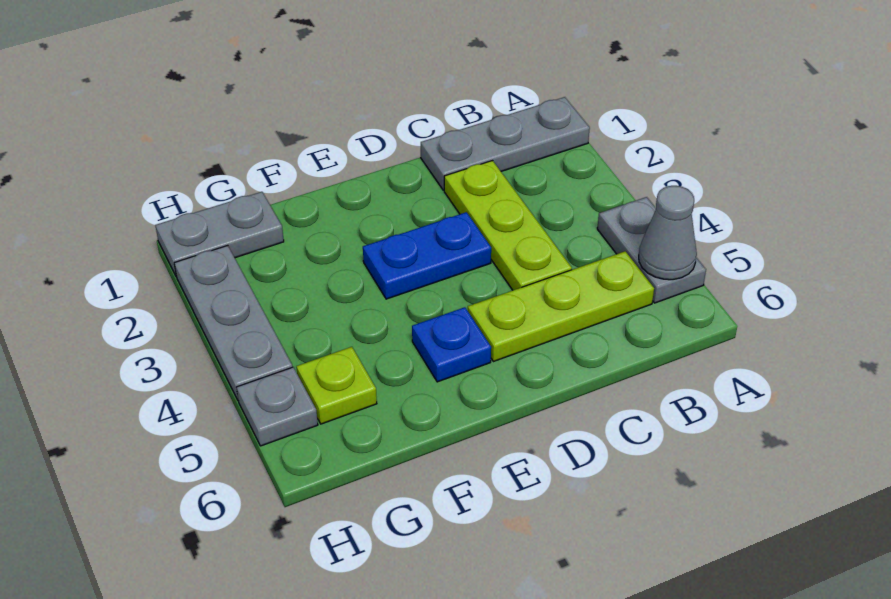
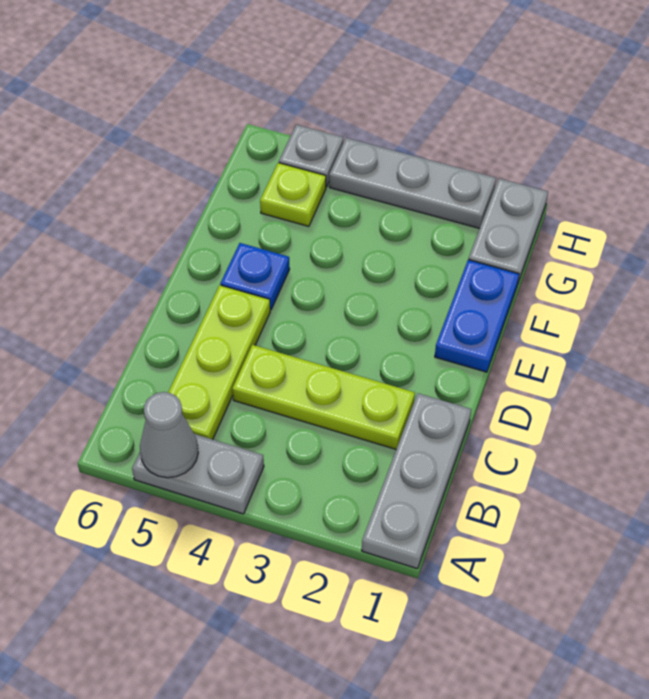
blue plate D3:E3 level 1 -> blue plate E1:F1 level 1

